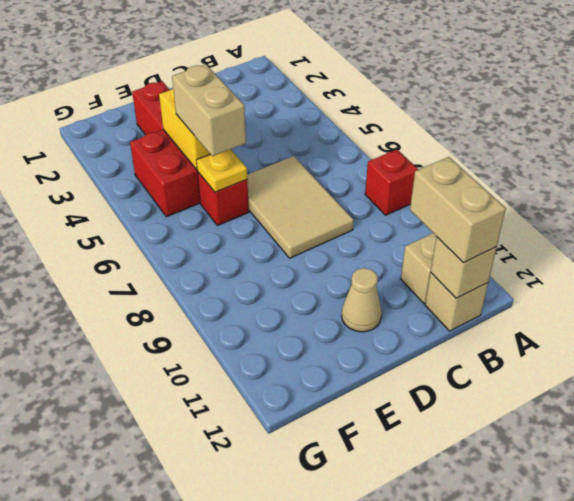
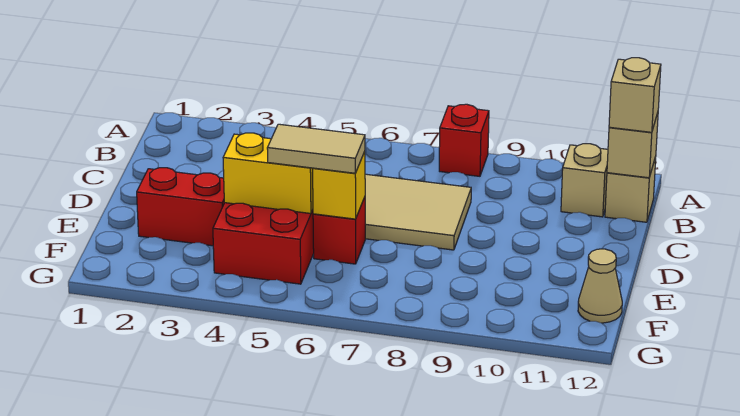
tan brick B11:B12 level 3 -> tan brick B12 level 3
tan cone D11 level 1 -> tan cone F12 level 1
tan brick E5:E6 level 3 -> tan tile E5:E6 level 3
yellow plate E6 level 2 -> yellow brick E6 level 2

